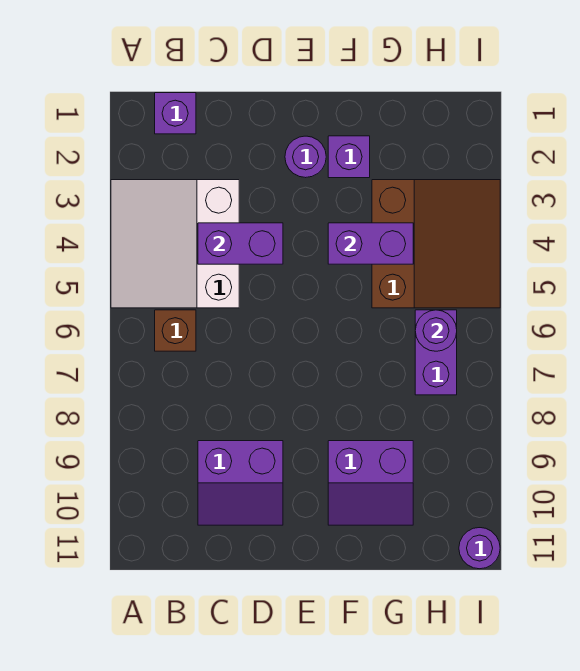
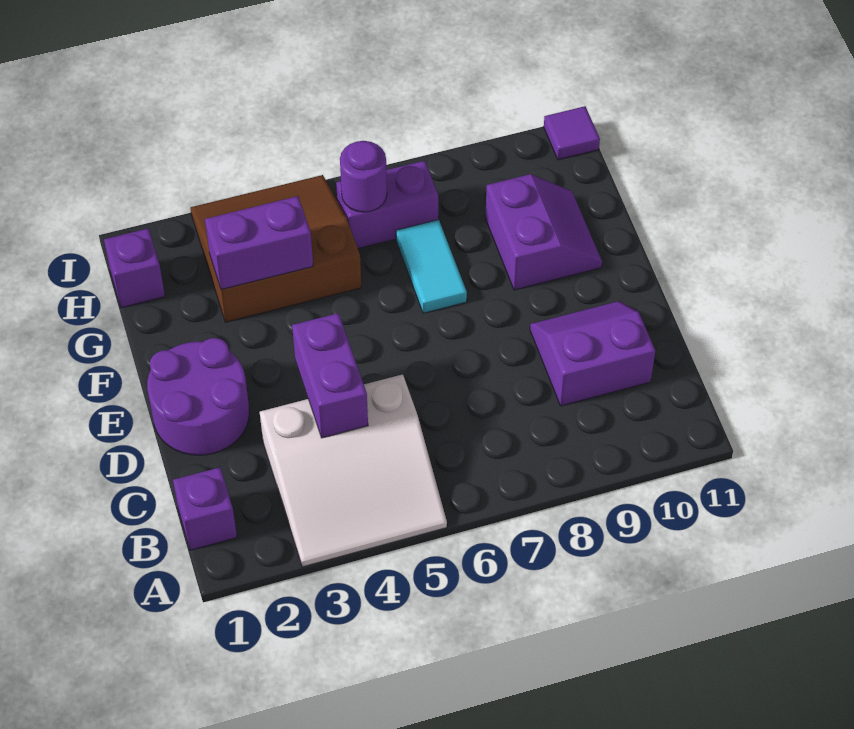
brown brick B6 level 1 -> none
purple slope C9:D10 level 1 top 9 -> purple slope C9:D10 level 1 top C
purple round brick E2 level 1 -> purple round brick D1:E2 level 1
purple brick F2 level 1 -> purple brick H1 level 1
purple brick F4:G4 level 2 -> purple brick G3:G4 level 2
none -> cyan tile F7:G7 level 1
purple round brick I11 level 1 -> purple tile I11 level 1

